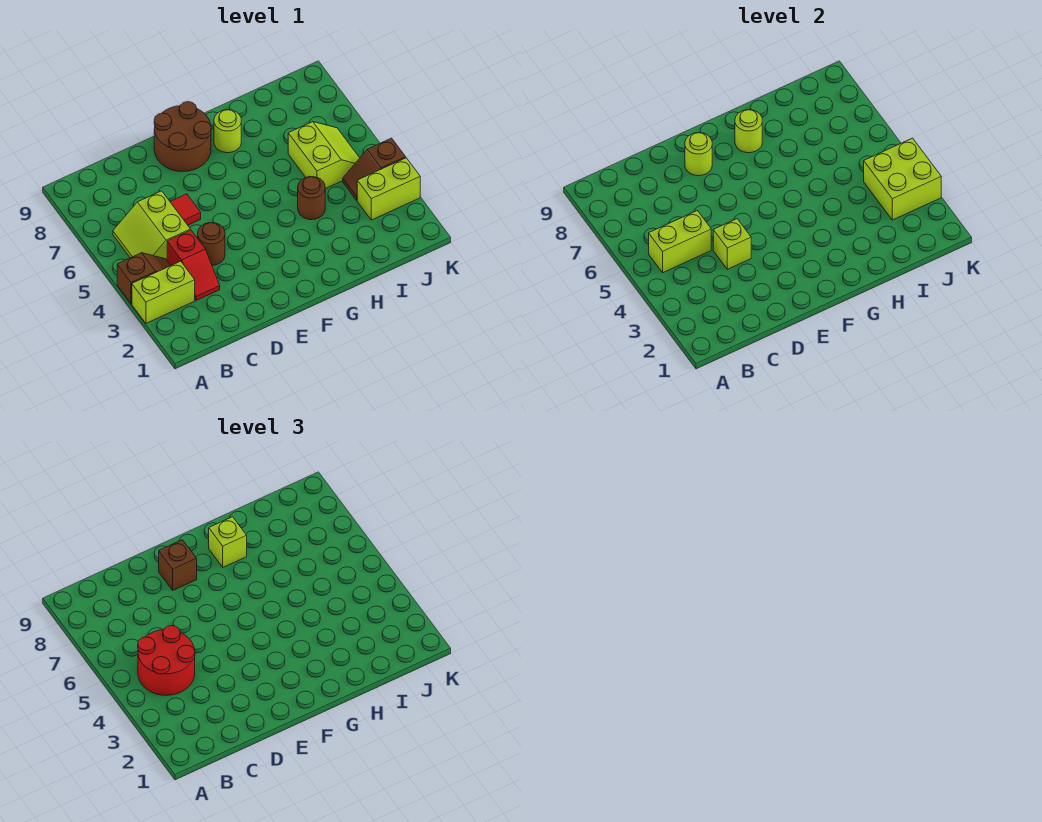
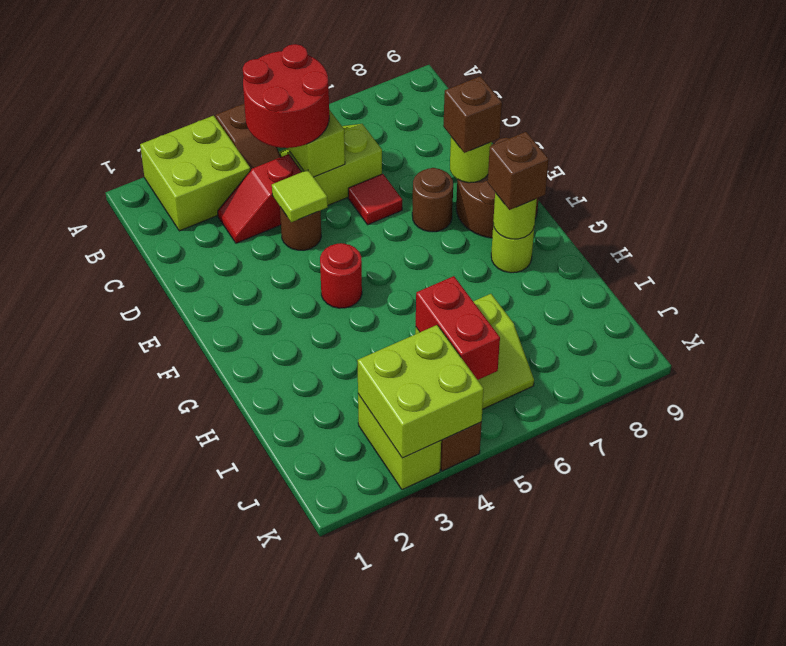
lime brick A3:B3 level 1 -> lime brick A2:B3 level 1
lime brick D4 level 2 -> lime tile D4 level 2
none -> red round brick F4 level 1
lime brick G8 level 3 -> brown brick G8 level 3
brown round brick H4 level 1 -> brown round brick E7 level 1
none -> red brick I5:J5 level 2

